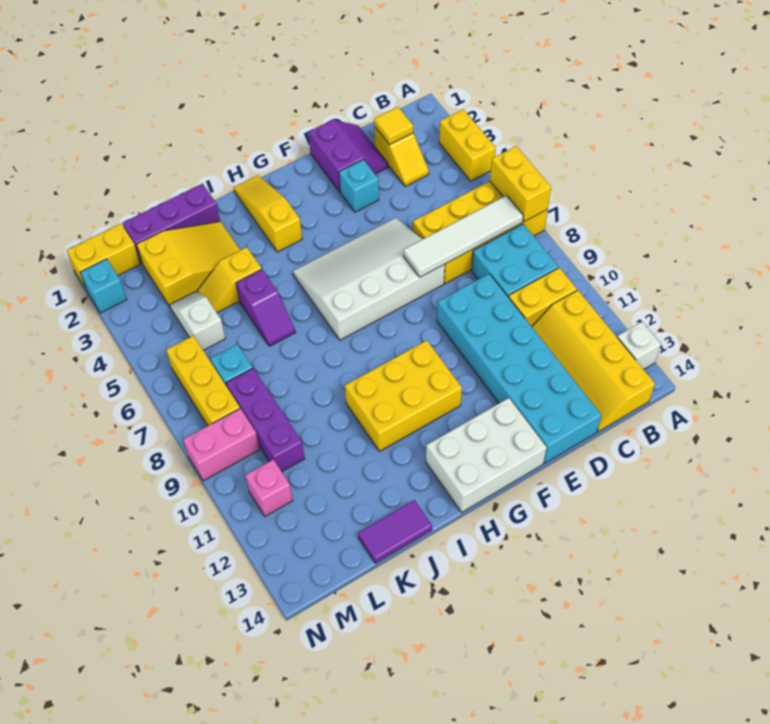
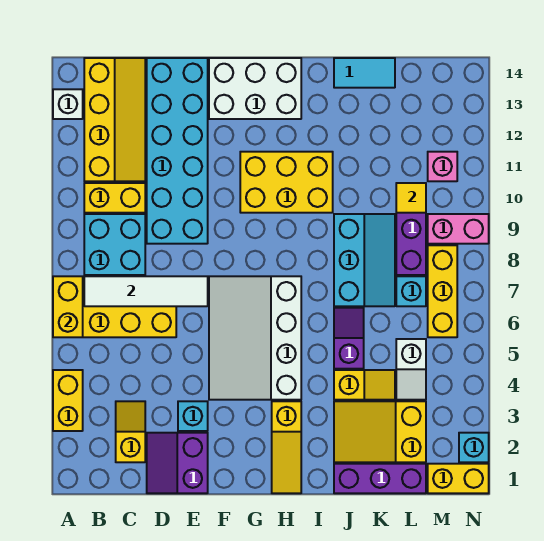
yellow tile C2 level 2 -> yellow tile L10 level 2
white slope E5:H7 level 1 top 7 -> white slope F4:H7 level 1 top H
none -> cyan slope J7:K9 level 1 top J
purple tile J14:K14 level 1 -> cyan tile J14:K14 level 1

